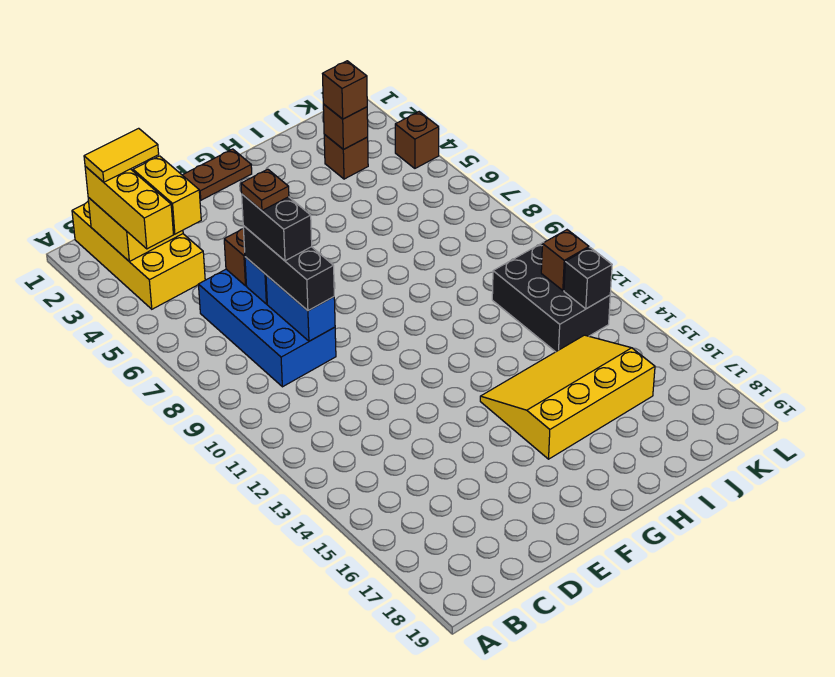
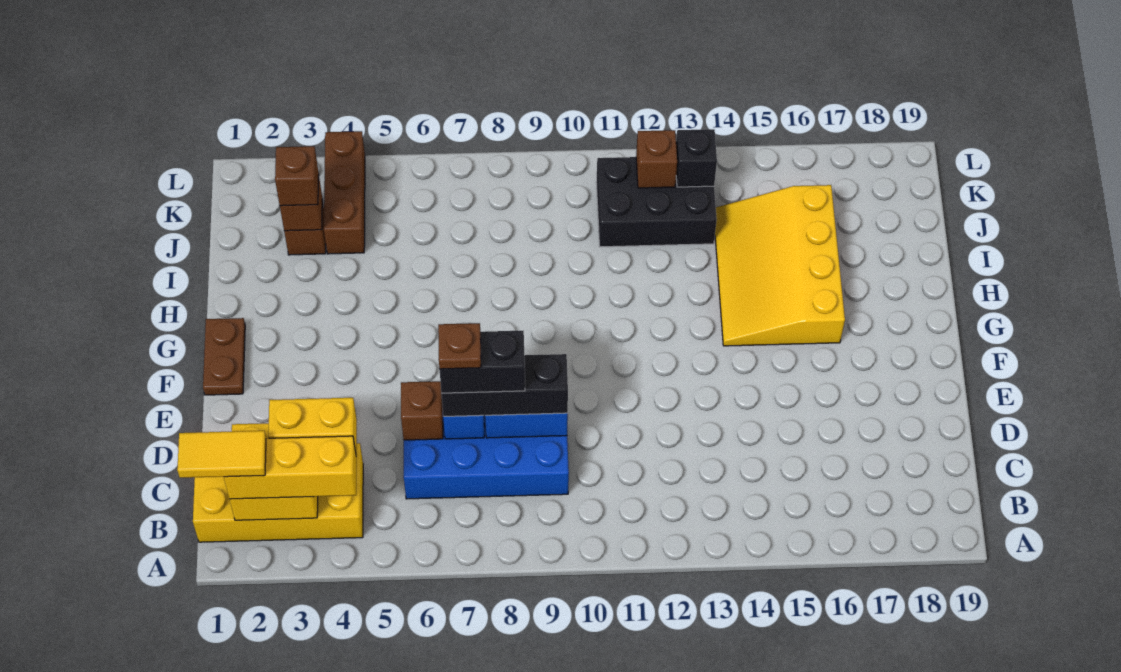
yellow tile B2:C2 level 4 -> yellow tile B1:B2 level 4
brown brick L4 level 1 -> brown brick J4:L4 level 1

